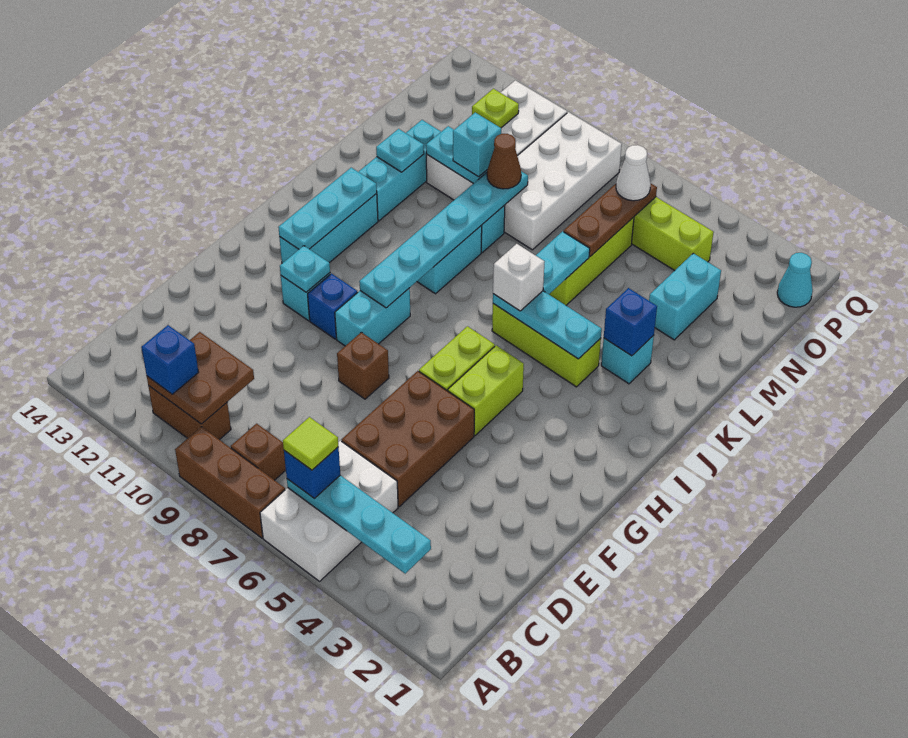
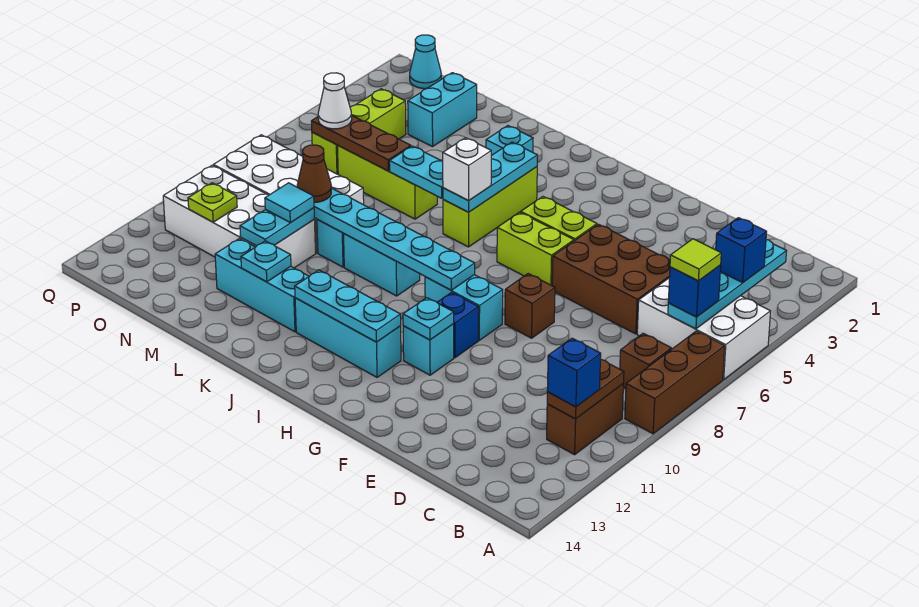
brown plate B10:C11 level 2 -> brown plate B10:B11 level 2
blue brick K3 level 2 -> blue brick B4 level 3
cyan brick M3:N3 level 1 -> cyan brick N2:N3 level 1
cyan brick M10 level 3 -> cyan tile M10 level 3

